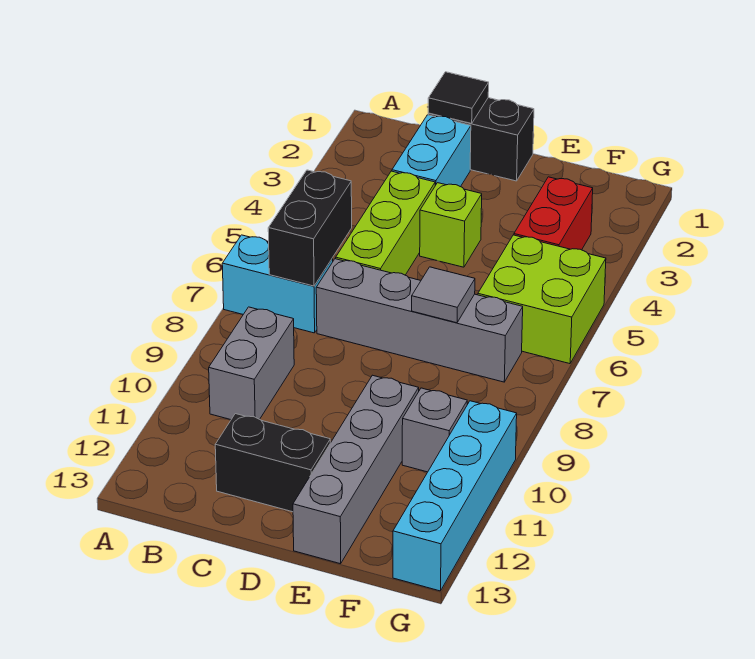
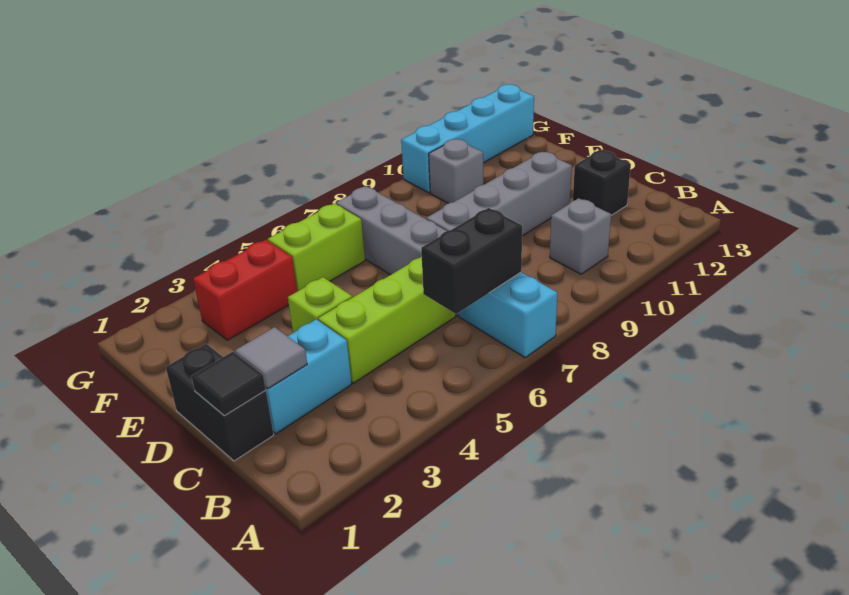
grey brick B9:B10 level 1 -> grey brick B10 level 1
black brick C12:D12 level 1 -> black brick C12 level 1
grey tile E7 level 2 -> grey tile C2 level 2
grey brick E10:E13 level 1 -> grey brick D8:D11 level 1
lime brick F5:G6 level 1 -> lime brick F5:F6 level 1

